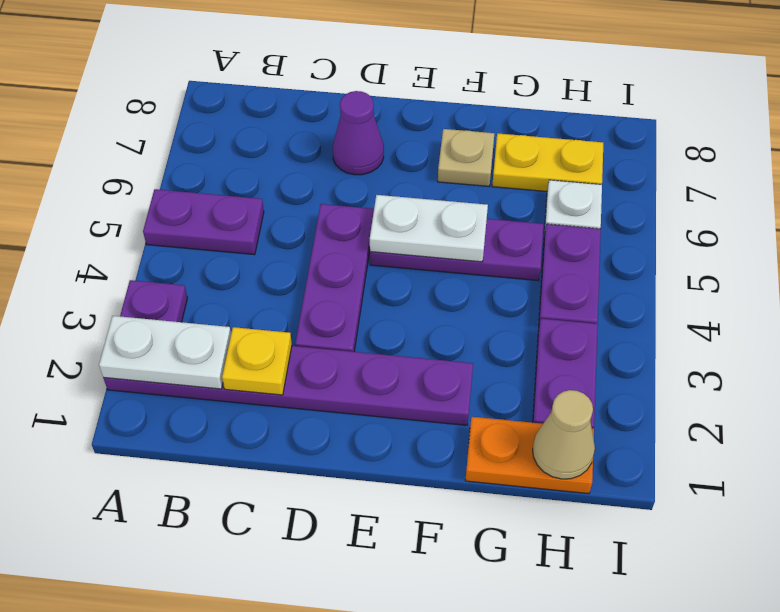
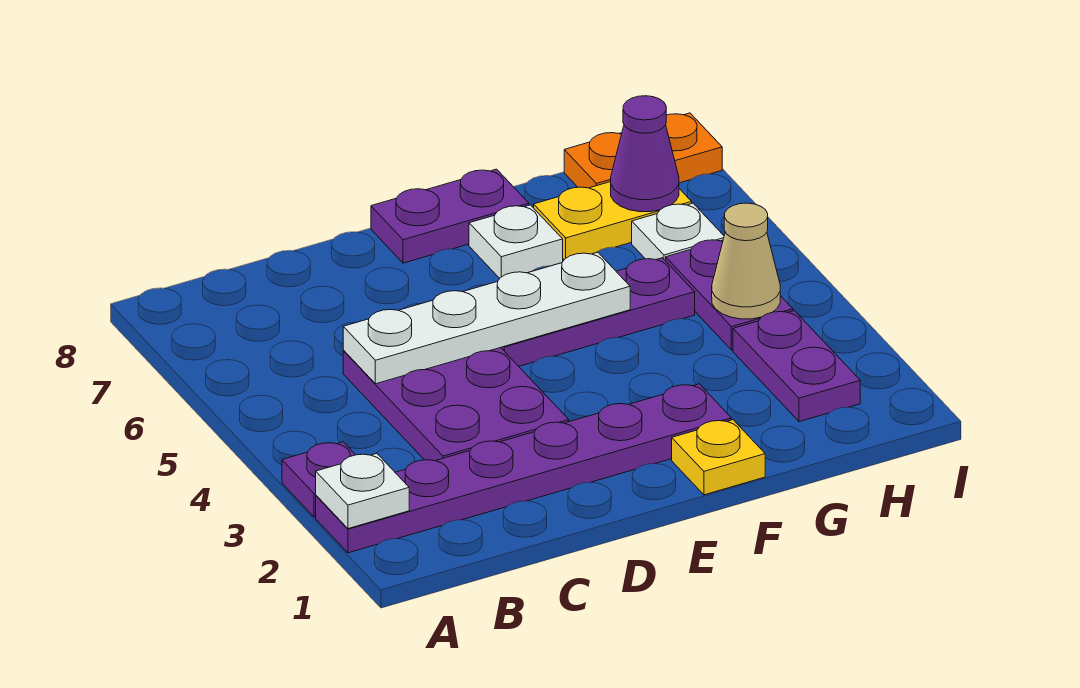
white plate A2:B2 level 2 -> white plate A2 level 2
purple plate A5:B5 level 1 -> purple plate E8:F8 level 1
yellow plate C2 level 2 -> yellow plate F1 level 1
purple plate D3:D5 level 1 -> purple plate C3:D5 level 1
purple cone D7 level 1 -> purple cone H7 level 2
white plate E5:F5 level 2 -> white plate C5:F5 level 2
tan plate F7 level 1 -> white plate F7 level 1
orange plate G1:H1 level 1 -> orange plate H8:I8 level 1
tan cone H1 level 2 -> tan cone H4 level 2

